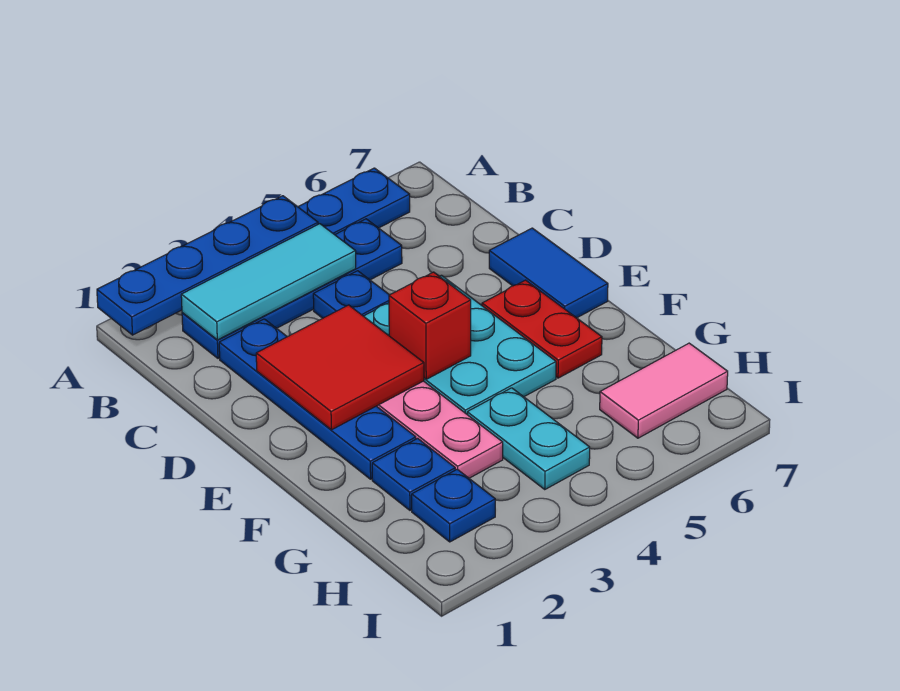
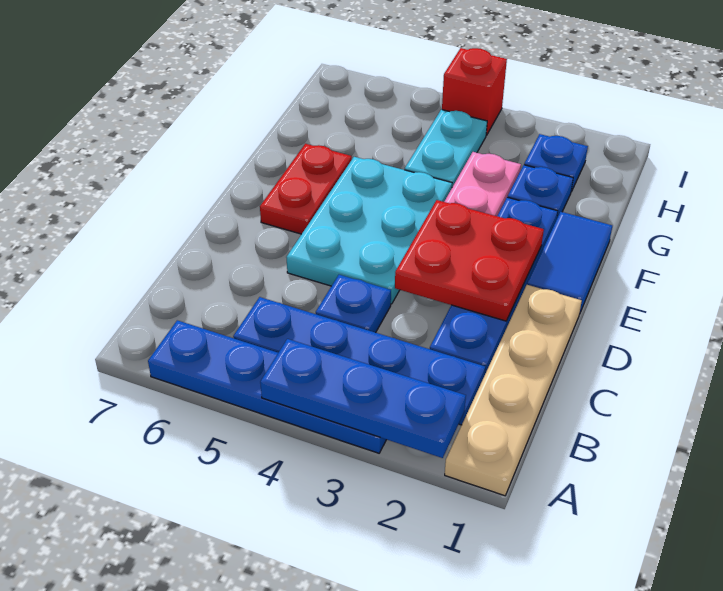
none -> tan plate A1:D1 level 1
blue plate A1:A4 level 2 -> blue plate A2:A4 level 2
cyan tile B2:B4 level 2 -> none
red tile D2:E3 level 2 -> red plate D2:E3 level 2
blue tile D7:E7 level 1 -> blue tile E1:F1 level 1
red brick E4 level 2 -> red brick I4 level 1
pink tile H6:H7 level 1 -> none

